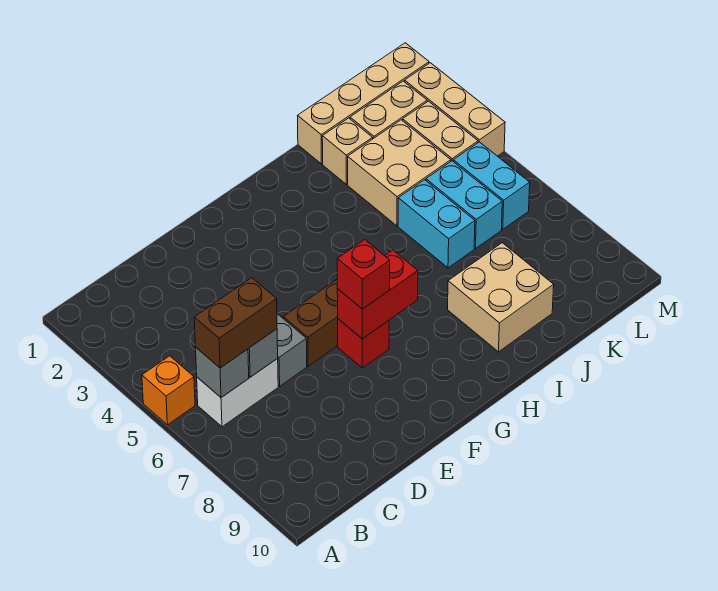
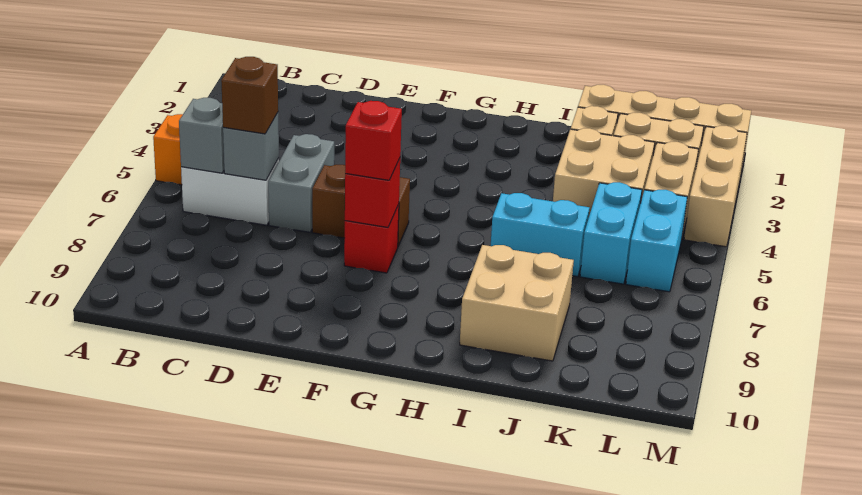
brown brick B6:C6 level 3 -> brown brick C6 level 3
red brick F7:G7 level 2 -> red brick F7 level 2
cyan brick J5:J6 level 1 -> cyan brick I6:J6 level 1

